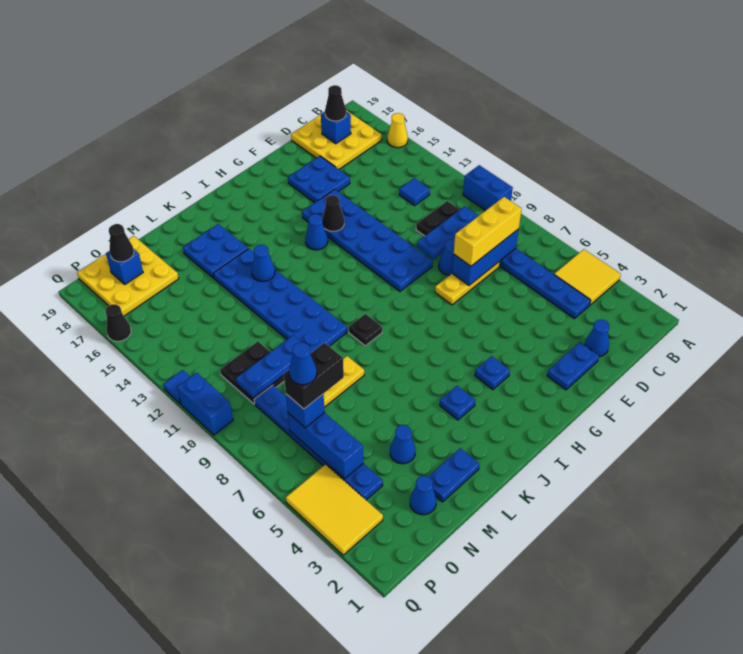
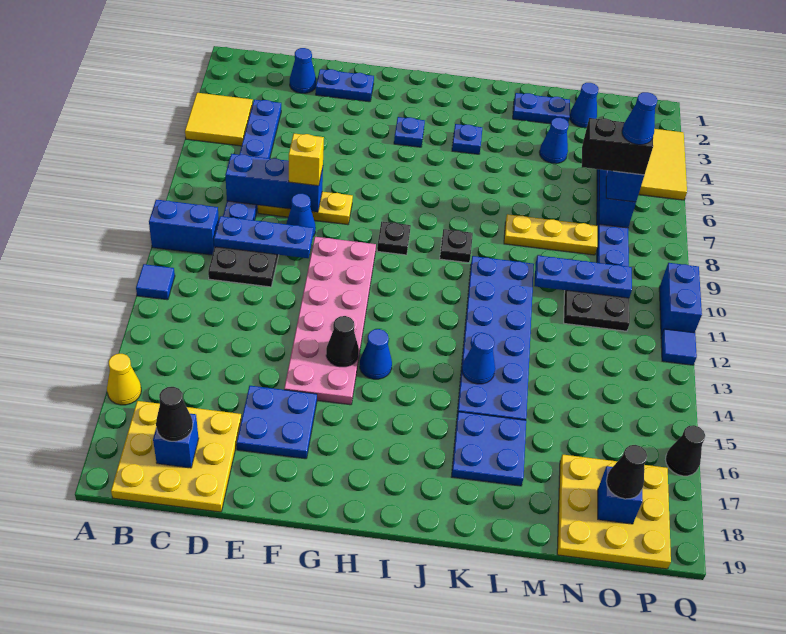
blue brick A10:A11 level 1 -> blue brick A10:B10 level 1
yellow brick C8:E8 level 3 -> yellow brick E8 level 3
blue tile C13 level 1 -> blue tile A12 level 1
blue plate F10:G15 level 1 -> pink plate F10:G15 level 1
none -> black plate H9 level 1

